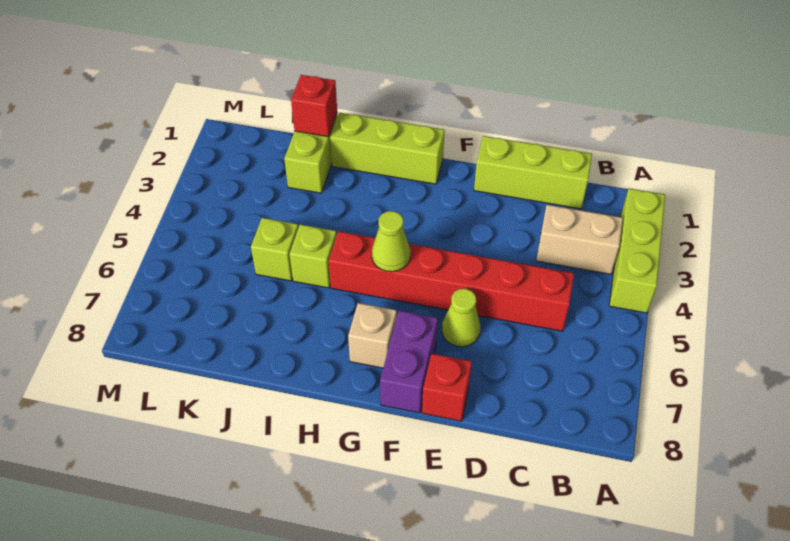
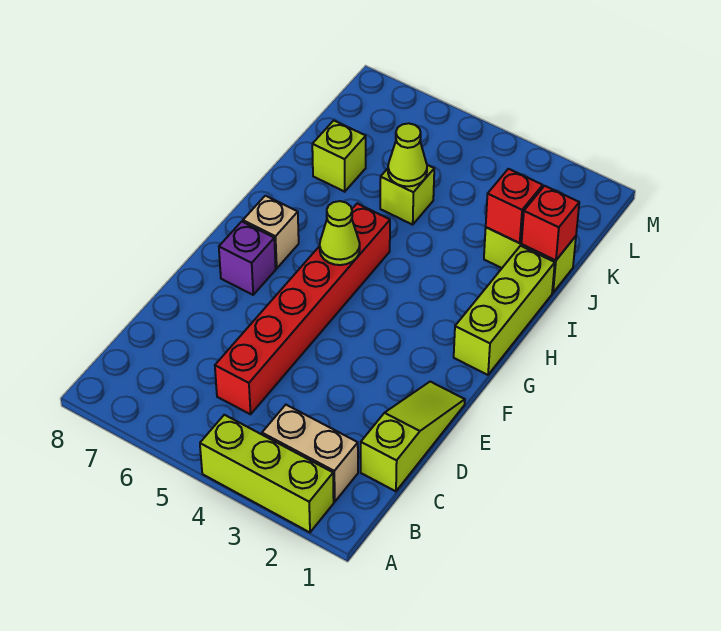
tan brick B3:C3 level 1 -> tan brick B2:B3 level 1
lime brick C1:E1 level 1 -> lime slope C1:E1 level 1 top C
lime cone E6 level 1 -> lime cone J5 level 2
red brick E8 level 1 -> red brick J2 level 2
purple brick F7:F8 level 1 -> purple brick F7 level 1
lime brick I5 level 1 -> lime brick J7 level 1

